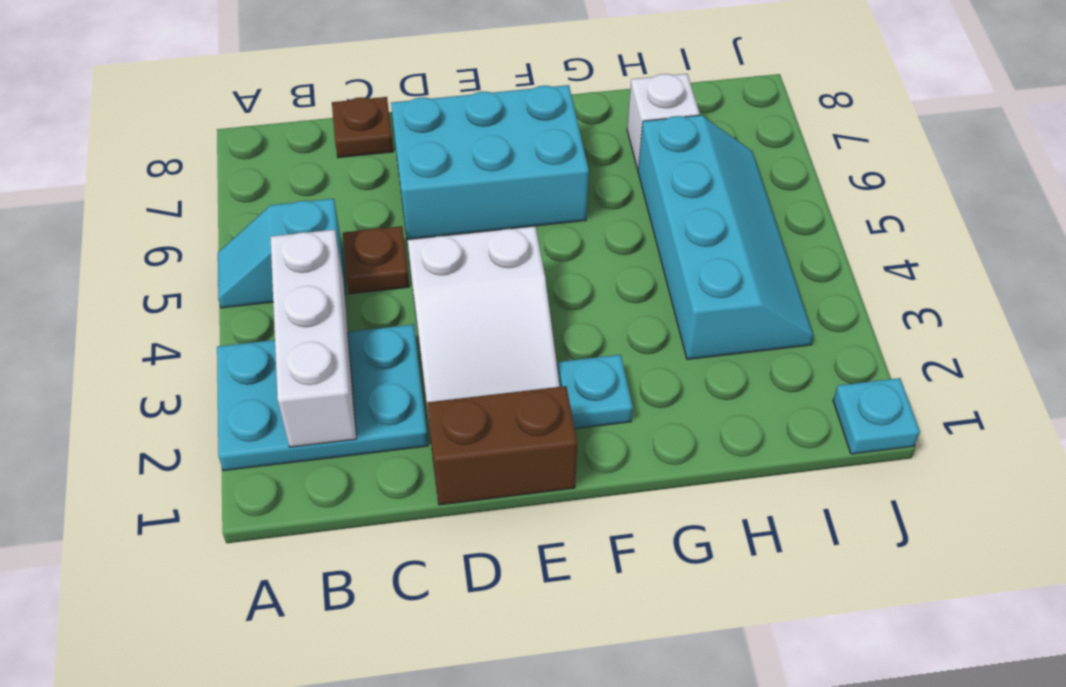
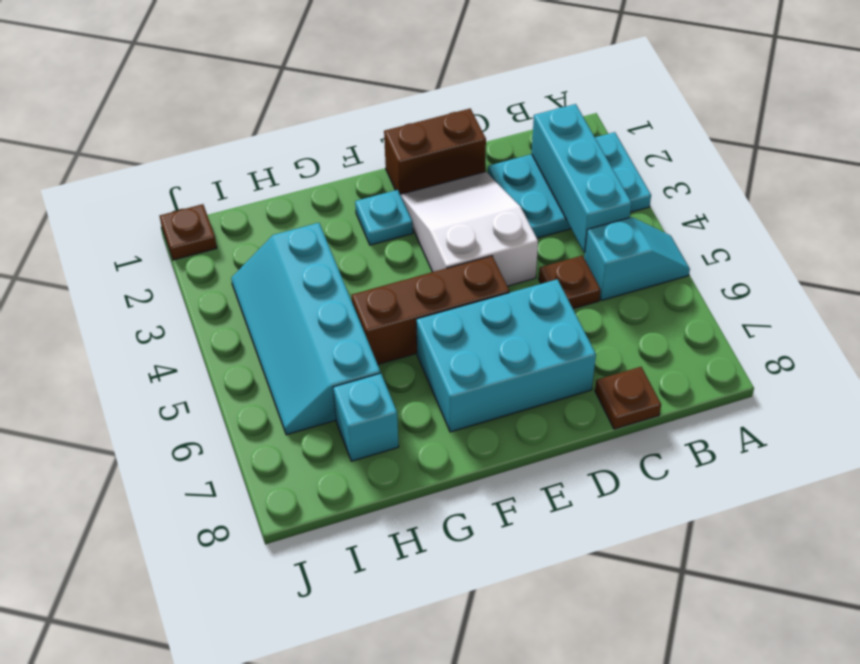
white brick B2:B4 level 2 -> cyan brick B2:B4 level 2
none -> brown brick E5:G5 level 1
white brick H7 level 1 -> cyan brick H7 level 1
cyan plate J1 level 1 -> brown plate J1 level 1

